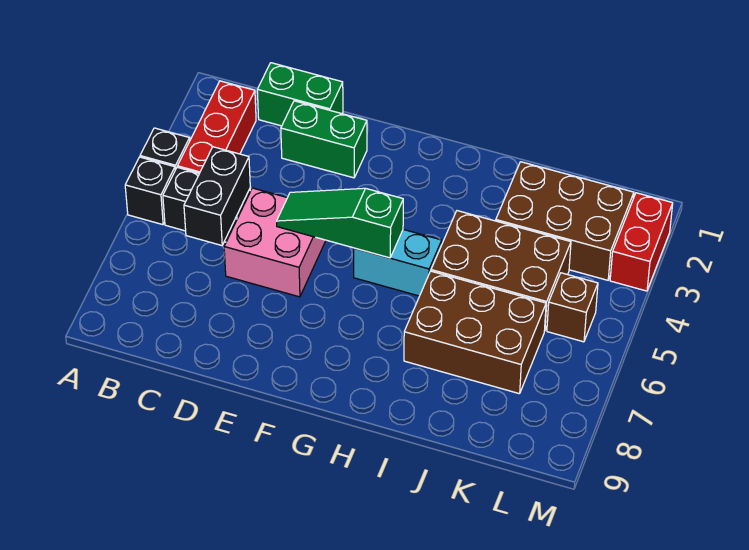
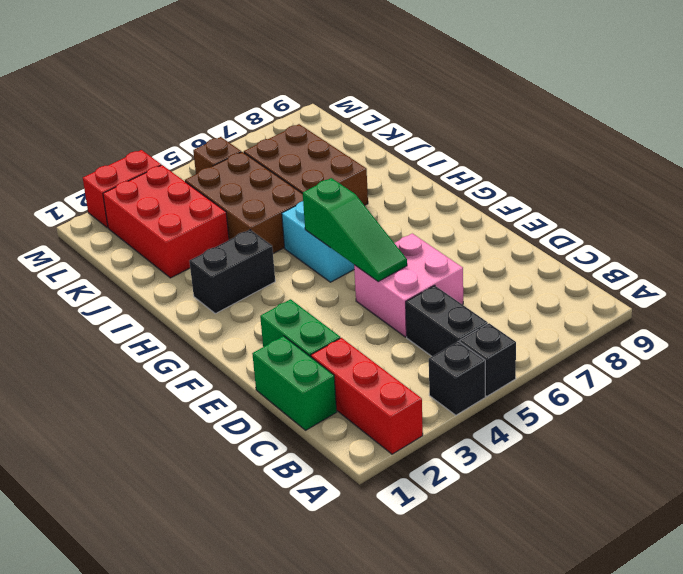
red brick B2:B4 level 1 -> red brick A2:C2 level 1
black brick C5:C6 level 2 -> black brick H2:H3 level 1
brown brick J2:L3 level 1 -> red brick J2:L3 level 1

